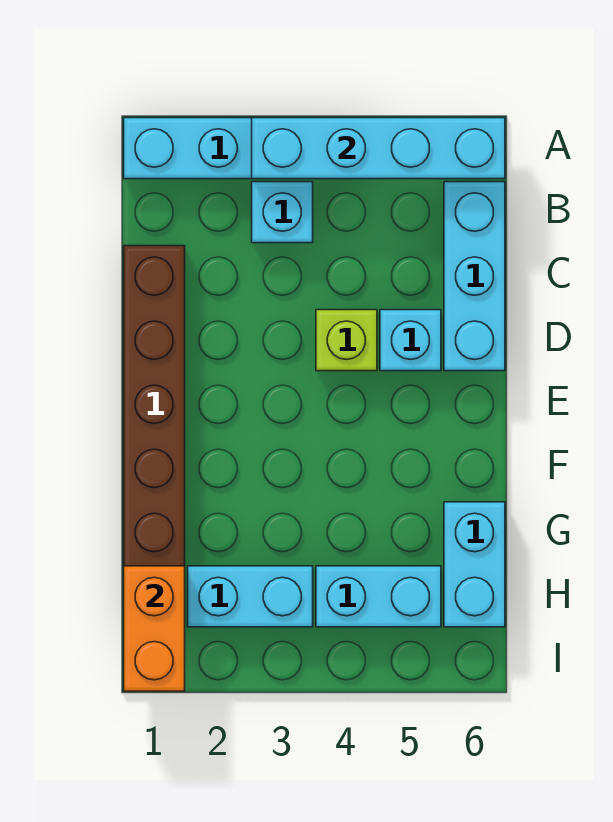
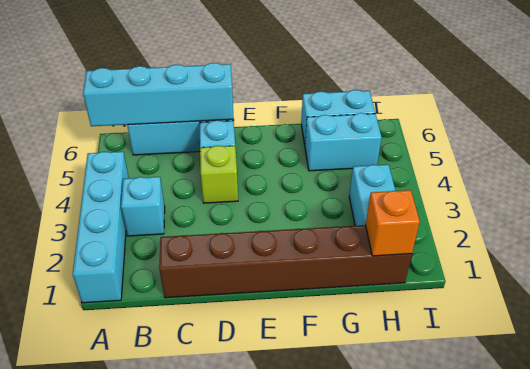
cyan brick A3:A6 level 2 -> cyan brick A6:D6 level 2
orange brick H1:I1 level 2 -> orange brick H1 level 2
cyan brick H4:H5 level 1 -> cyan brick G5:H5 level 1

